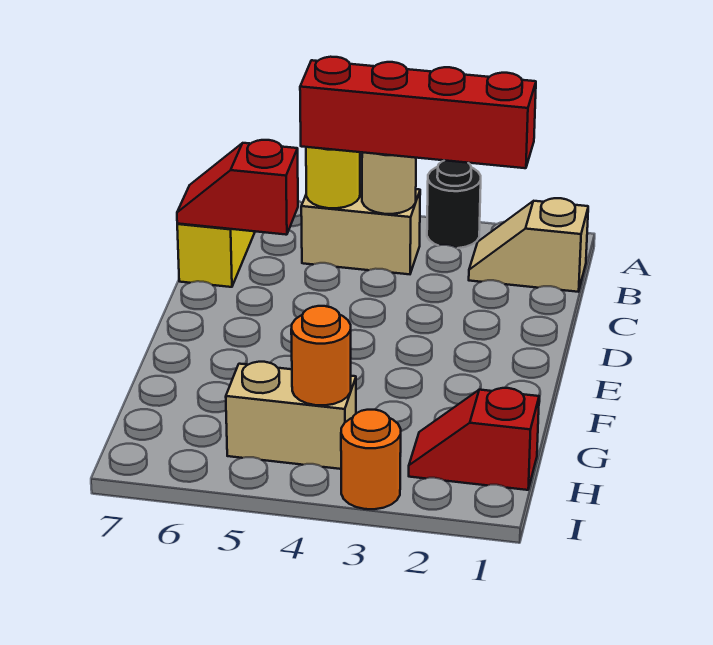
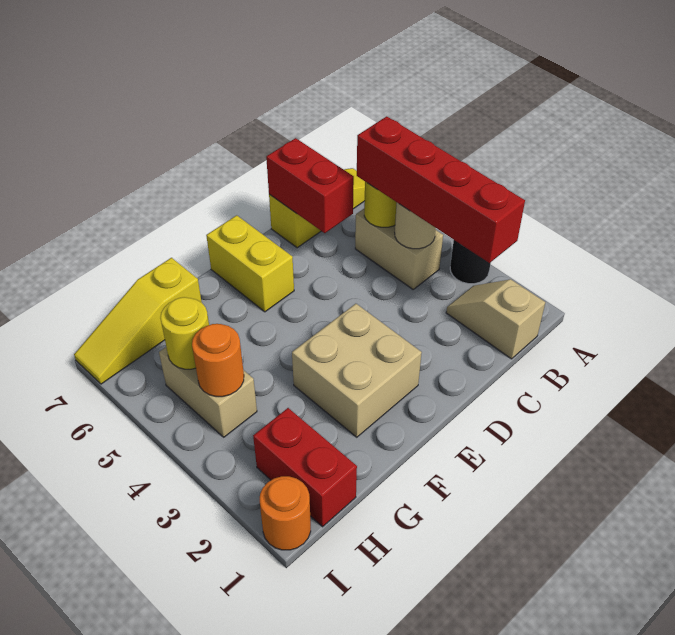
red slope C6:C7 level 2 top 6 -> red brick C6:C7 level 2
none -> tan brick E2:F3 level 1
none -> yellow brick E6:E7 level 1
none -> yellow slope G7:I7 level 1 top G
red slope H1:H2 level 1 top 1 -> red brick H1:H2 level 1
none -> yellow round brick H5 level 2
orange round brick I3 level 1 -> orange round brick I1 level 1

